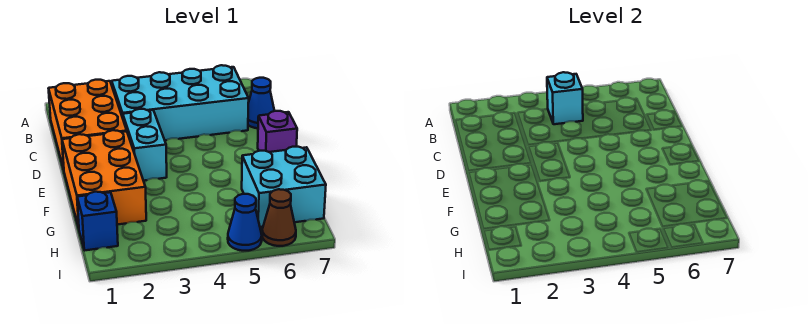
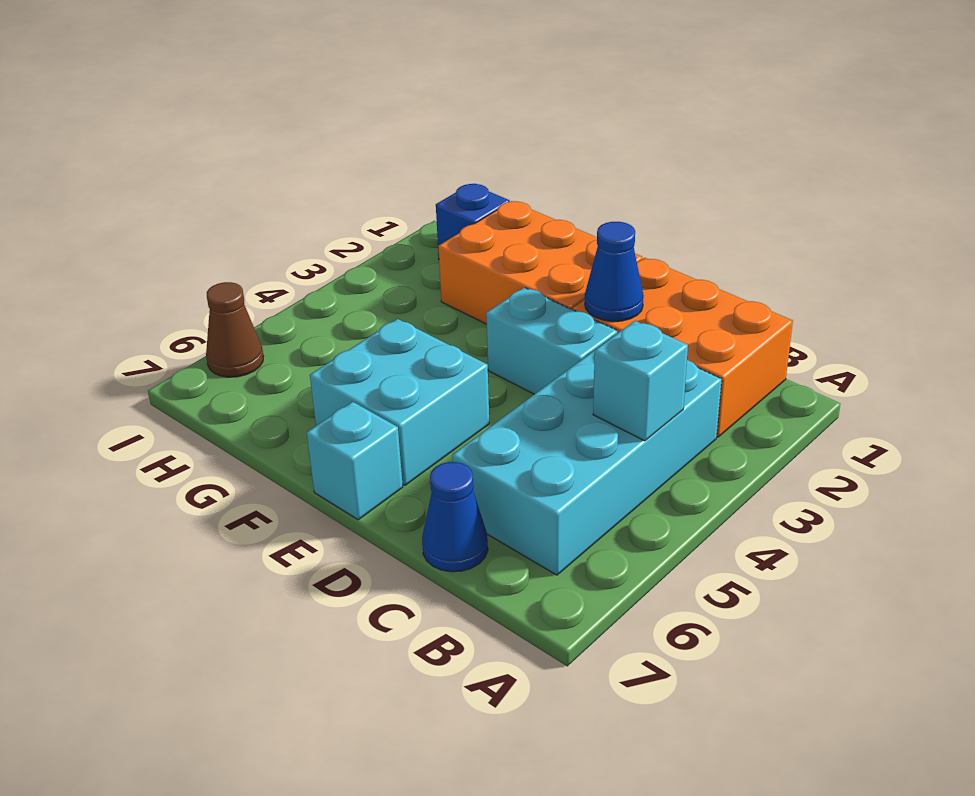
purple brick E7 level 1 -> cyan brick E7 level 1
cyan brick G6:H7 level 1 -> cyan brick E5:F6 level 1
blue cone I5 level 1 -> blue cone D2 level 2

